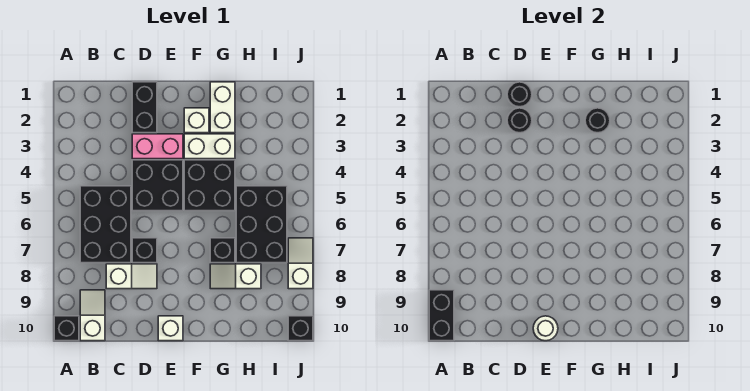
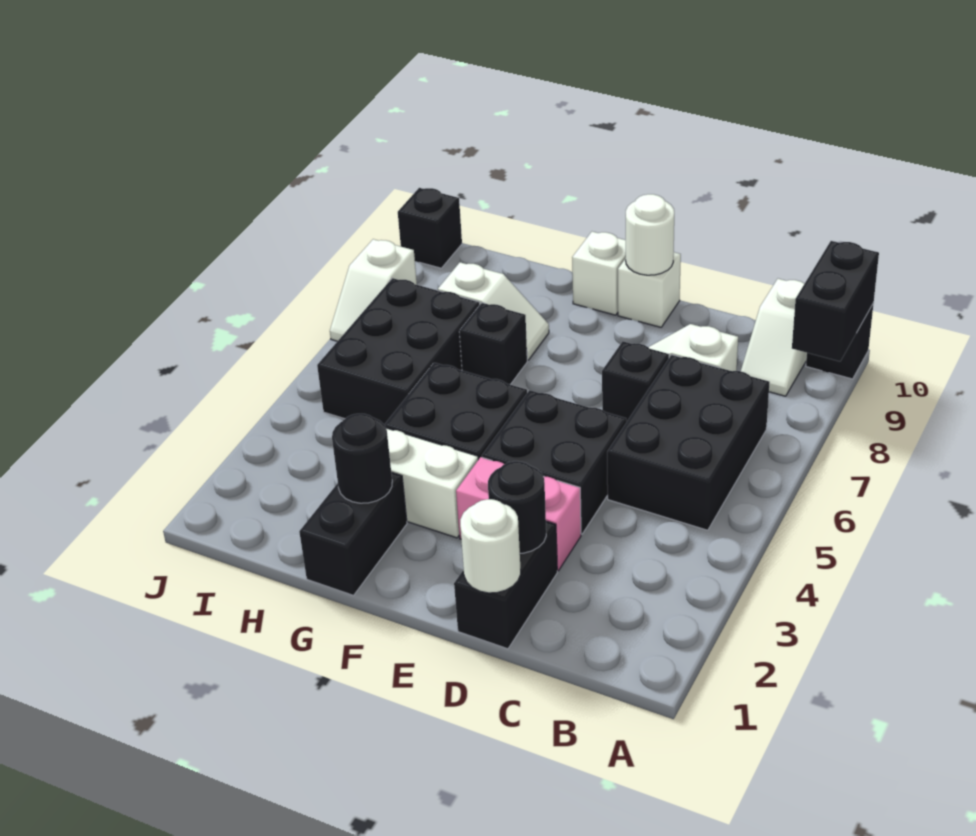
black round brick D1 level 2 -> white round brick D1 level 2
white brick F2 level 1 -> white brick F10 level 1
white brick G1:G2 level 1 -> black brick G1:G2 level 1

